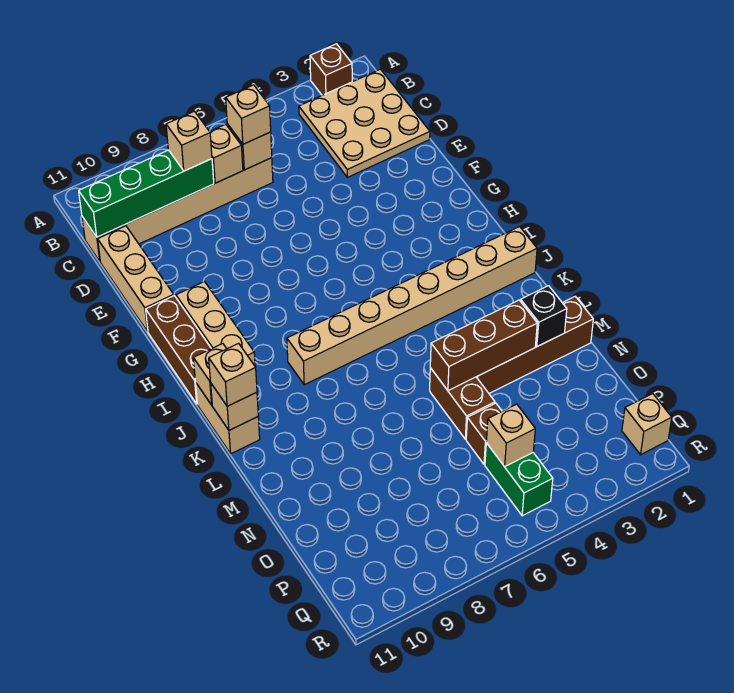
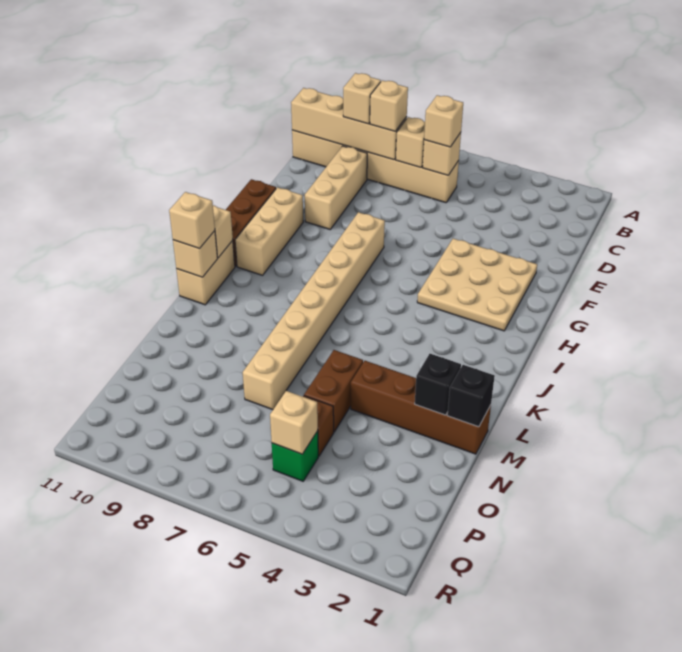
brown brick A2 level 1 -> none
tan plate B1:D3 level 1 -> tan plate F2:H4 level 1
green brick C8:C11 level 2 -> tan brick C8:C11 level 2
tan brick D11:F11 level 1 -> tan brick D9:F9 level 1
tan brick J1:J8 level 1 -> tan brick G7:N7 level 1
none -> black brick M1 level 2
brown brick M3:M5 level 2 -> none
green brick P5:Q5 level 1 -> green brick P5 level 1
tan brick Q1 level 1 -> tan brick C9 level 3

